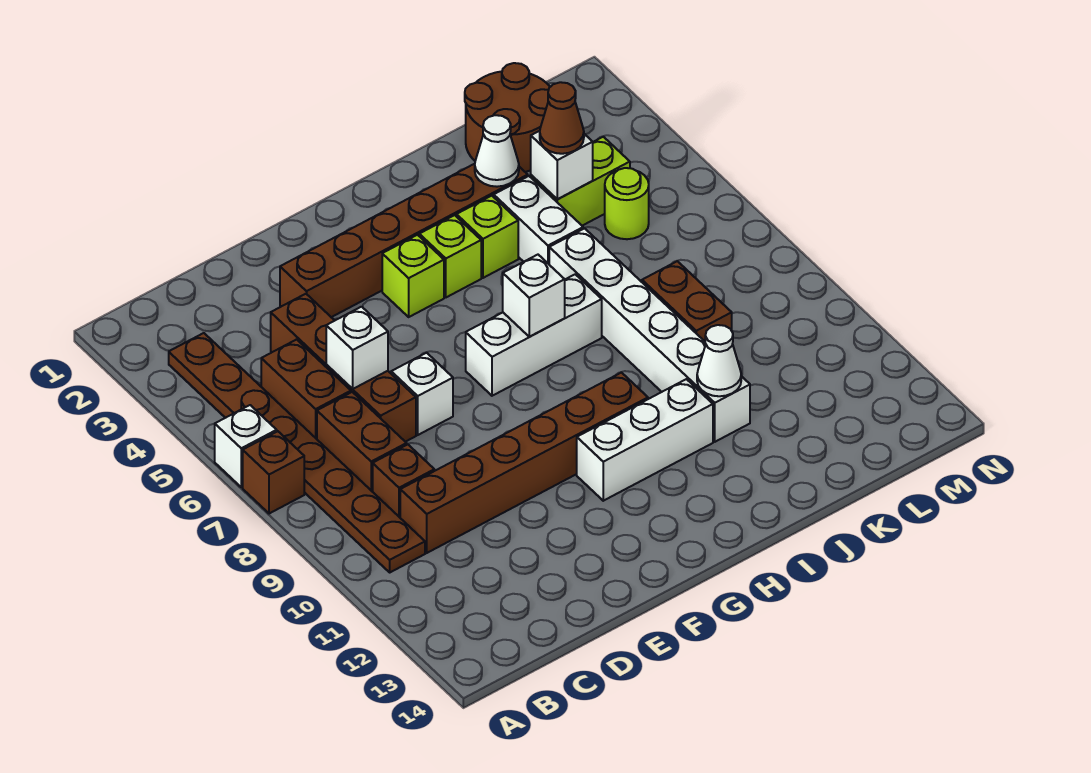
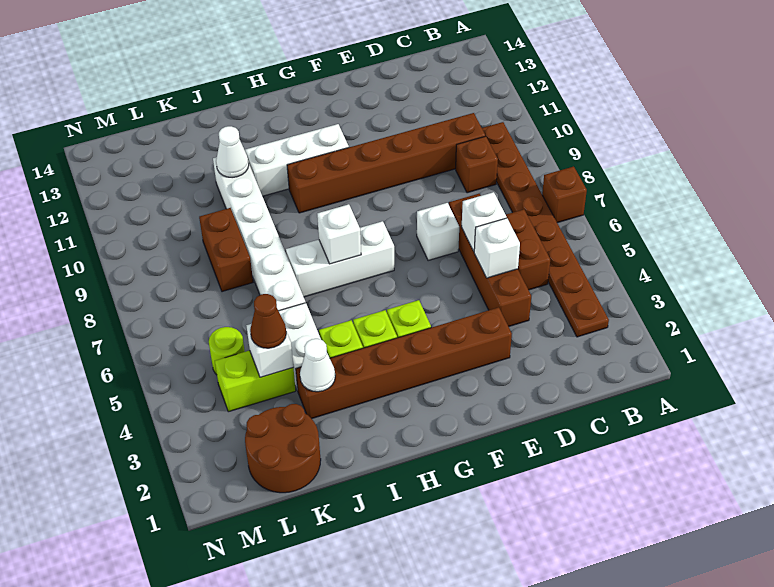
white brick A6 level 1 -> white brick D5 level 2
brown brick C7:C8 level 1 -> none

